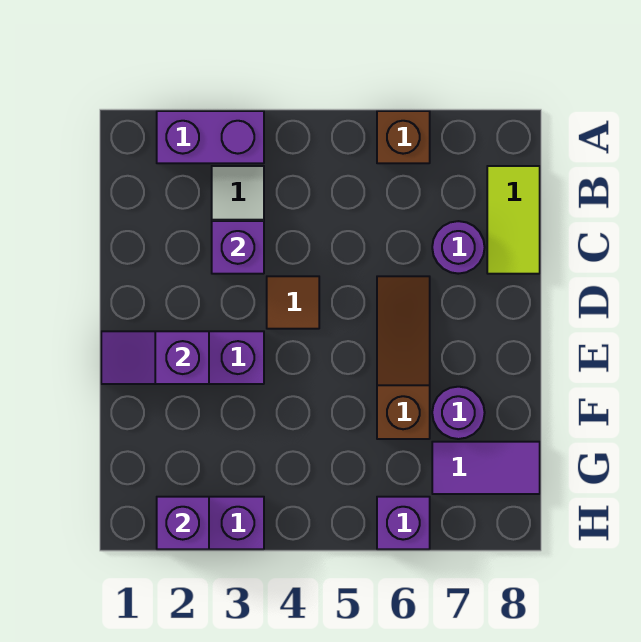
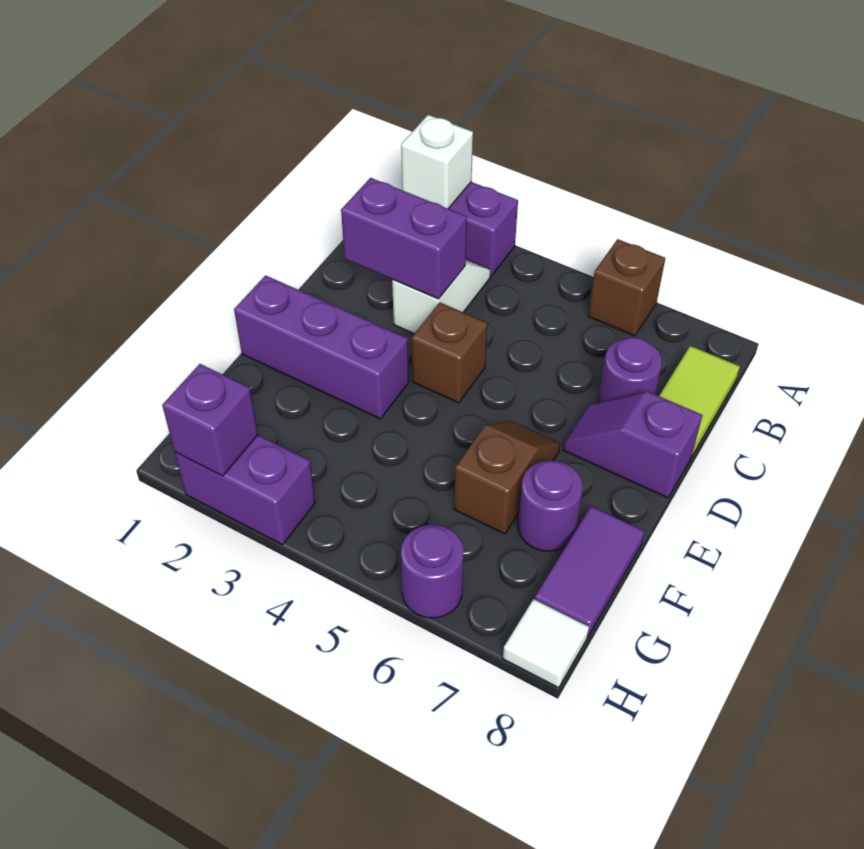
none -> white brick A2 level 2
purple brick C3 level 2 -> purple brick C2:C3 level 2
brown tile D4 level 1 -> brown brick D4 level 1
brown slope D6:F6 level 1 top F -> brown slope E6:F6 level 1 top F
purple slope E1:E2 level 2 top 2 -> purple slope D7:D8 level 1 top 8
purple tile G7:G8 level 1 -> purple tile F8:G8 level 1
purple brick H6 level 1 -> purple round brick H6 level 1
none -> white tile H8 level 1

